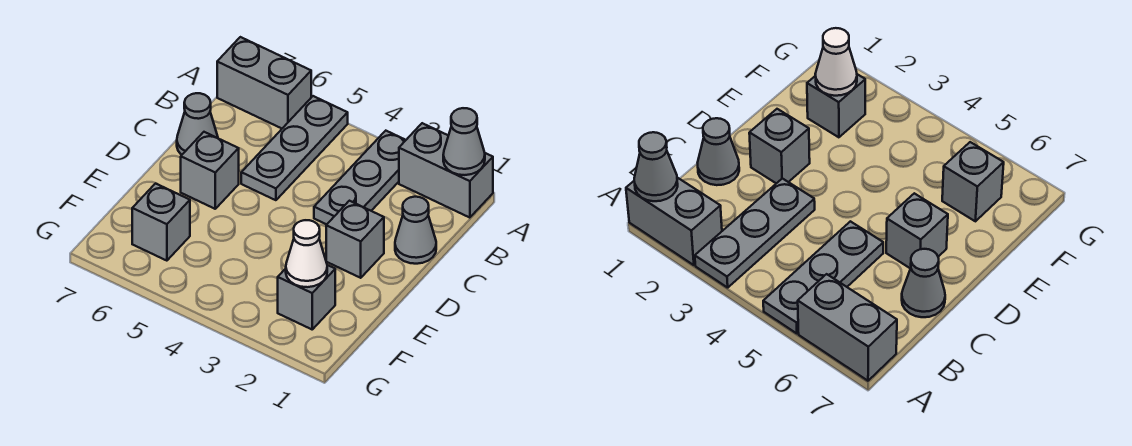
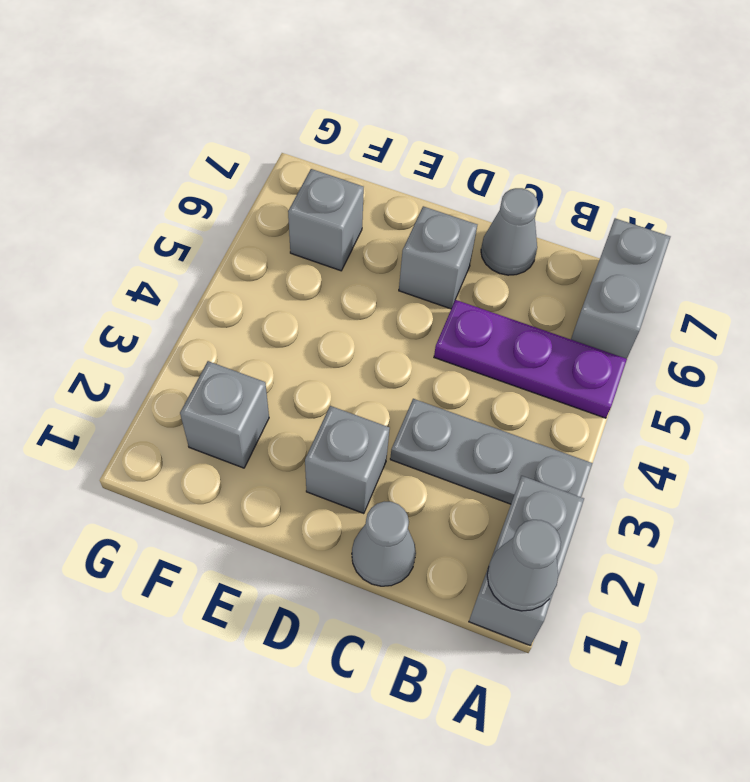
grey plate A5:C5 level 1 -> purple plate A5:C5 level 1
white cone F2 level 2 -> none

